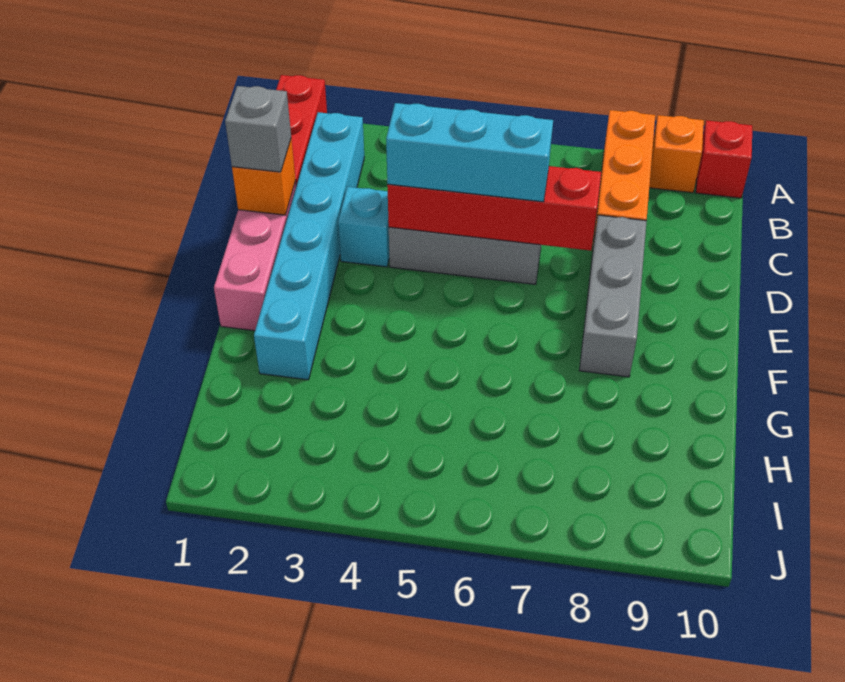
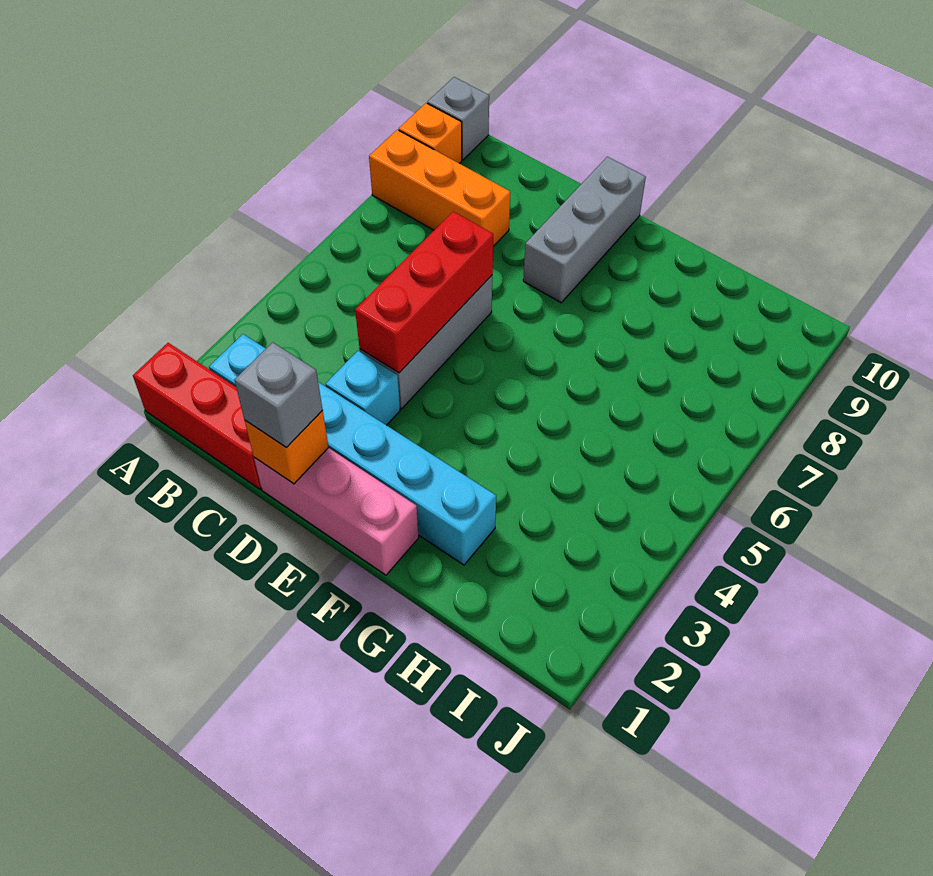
red brick A10 level 1 -> grey brick A10 level 1
red brick D4:D7 level 2 -> red brick D4:D6 level 2
cyan brick D4:D6 level 3 -> none
grey brick D8:F8 level 1 -> grey brick E8:E10 level 1

